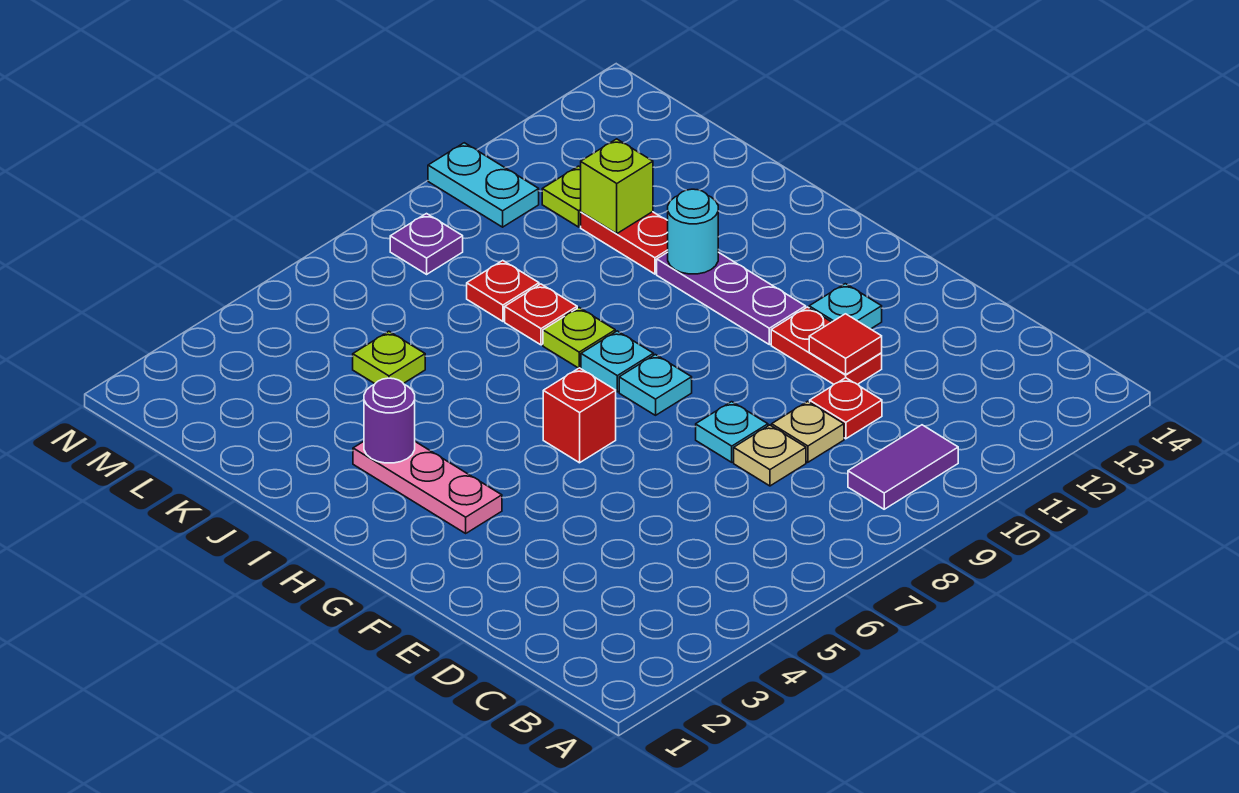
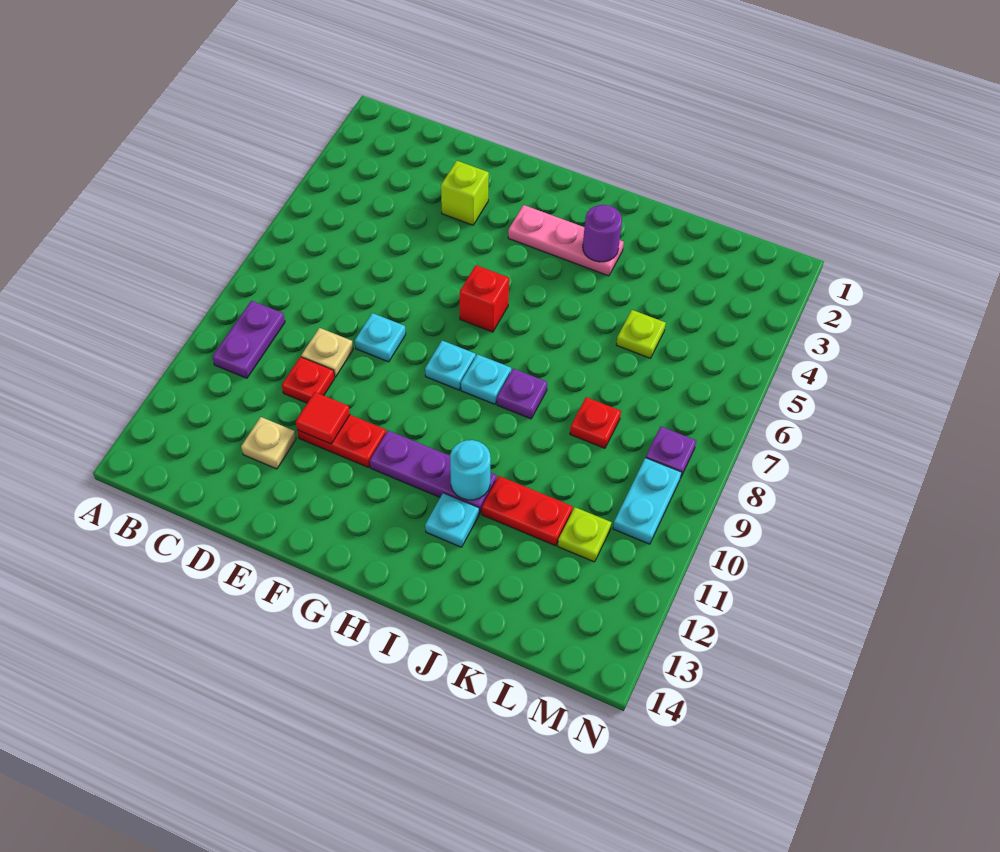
purple tile B9:B10 level 1 -> purple plate B9:B10 level 1
tan plate D8 level 1 -> tan plate D12 level 1
cyan plate F12 level 1 -> cyan plate I12 level 1
lime plate I8 level 1 -> purple plate I8 level 1
red plate J8 level 1 -> none
lime brick K11 level 2 -> lime brick E3 level 1
cyan plate M10:N10 level 1 -> cyan plate M9:M10 level 1

